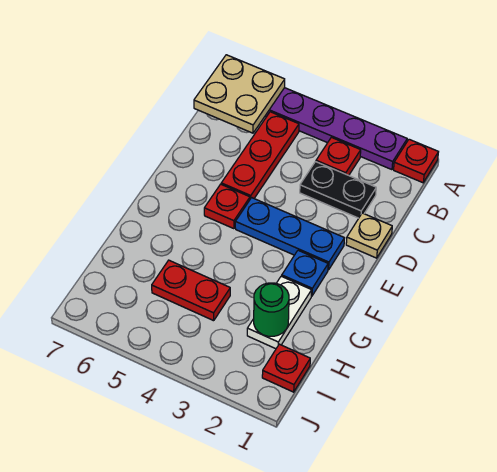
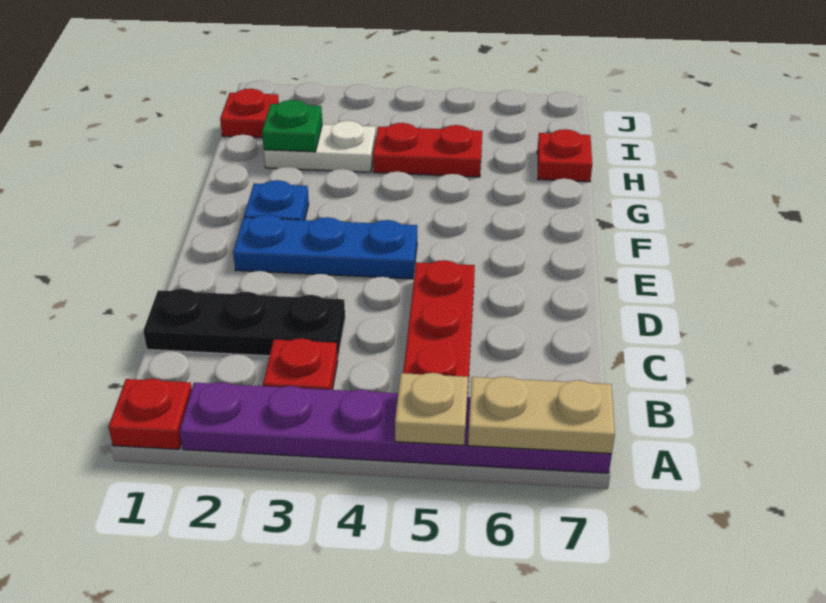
tan plate A6:B7 level 2 -> tan plate A6:A7 level 2
black plate C2:C3 level 1 -> black plate C1:C3 level 1
tan plate D1 level 1 -> tan plate A5 level 2
red plate E5 level 1 -> red plate H7 level 1
white plate G2:H2 level 1 -> white plate H2:H3 level 1
green round brick H2 level 2 -> green plate H2 level 2

